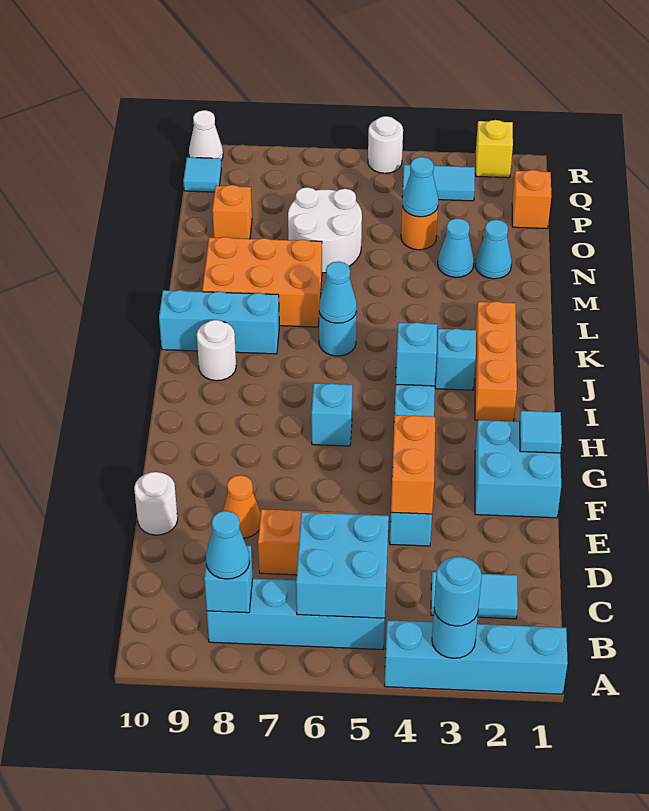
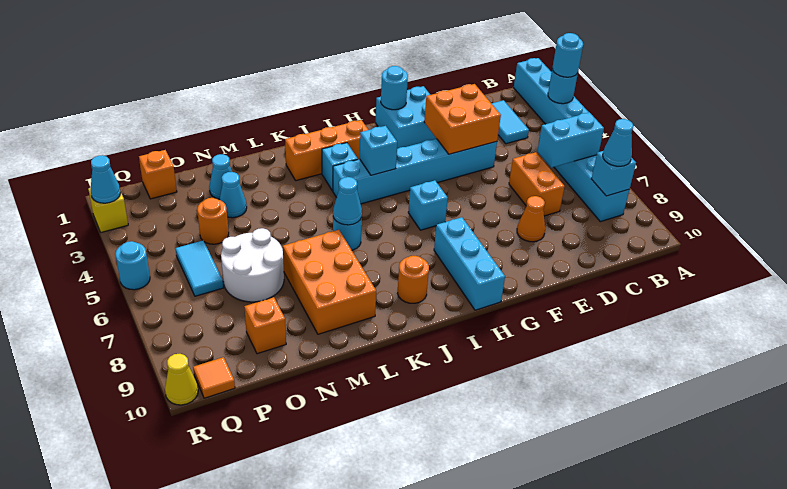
cyan brick B5:C6 level 2 -> cyan brick B6:C6 level 2
orange brick E4:F4 level 2 -> orange brick E3:F4 level 2
white round brick E10 level 1 -> none
cyan tile G1 level 2 -> cyan round brick G1 level 2
white round brick J9 level 1 -> orange round brick J9 level 1
cyan brick K8:K10 level 1 -> cyan brick H8:H10 level 1
cyan cone O4 level 2 -> cyan cone R2 level 2
cyan tile Q3:Q4 level 1 -> cyan tile P5:P6 level 1
cyan tile Q10 level 1 -> orange tile Q10 level 1
white round brick R5 level 1 -> cyan round brick R5 level 1
white cone R10 level 1 -> yellow cone R10 level 1

